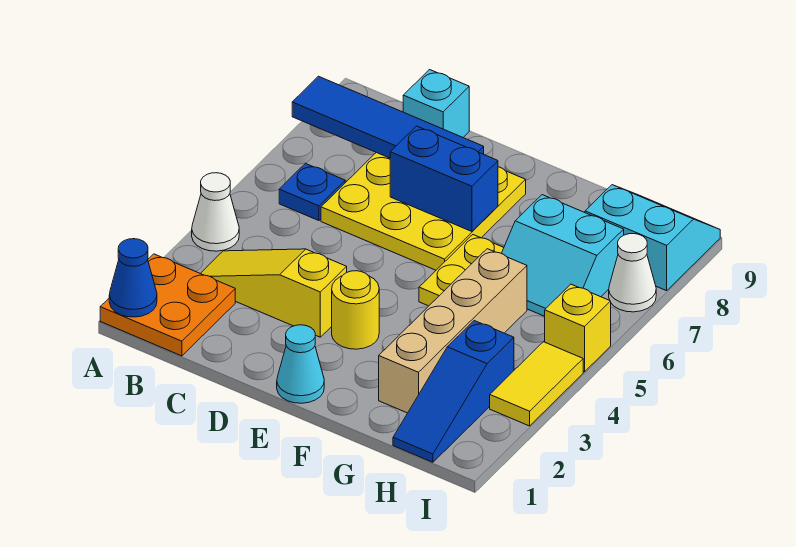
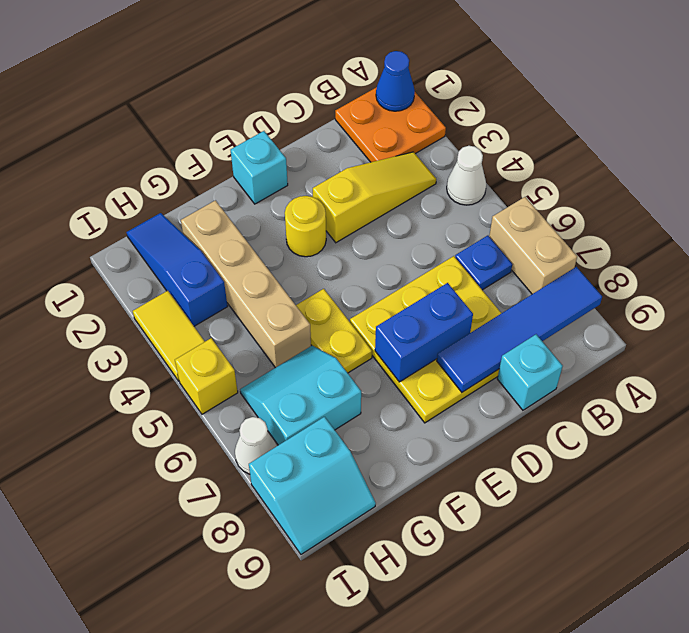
none -> tan brick A6:A7 level 1
cyan cone E1 level 1 -> cyan brick E1 level 1

